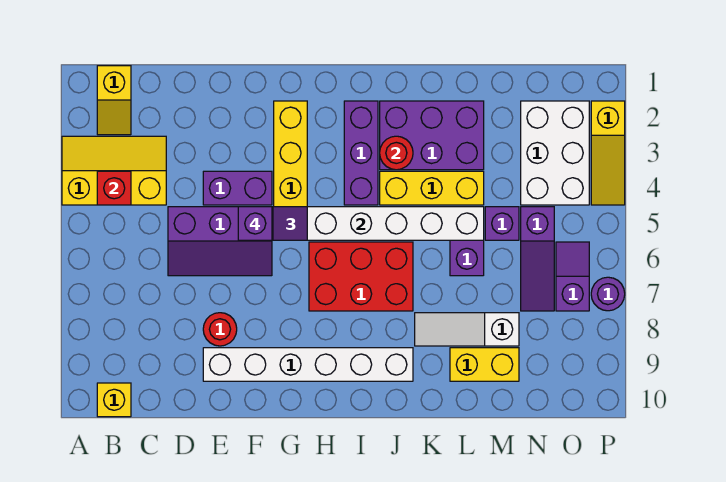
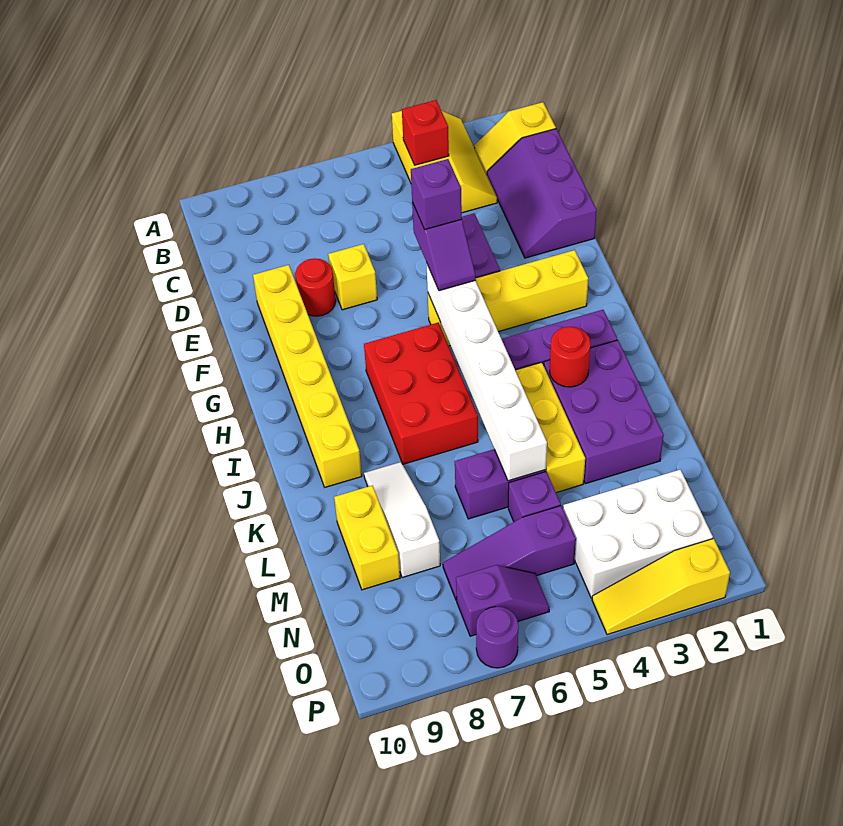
yellow brick B10 level 1 -> yellow brick E7 level 1
purple slope D5:F6 level 1 top 5 -> purple slope C1:E2 level 1 top 1
white brick E9:J9 level 1 -> yellow brick E9:J9 level 1

